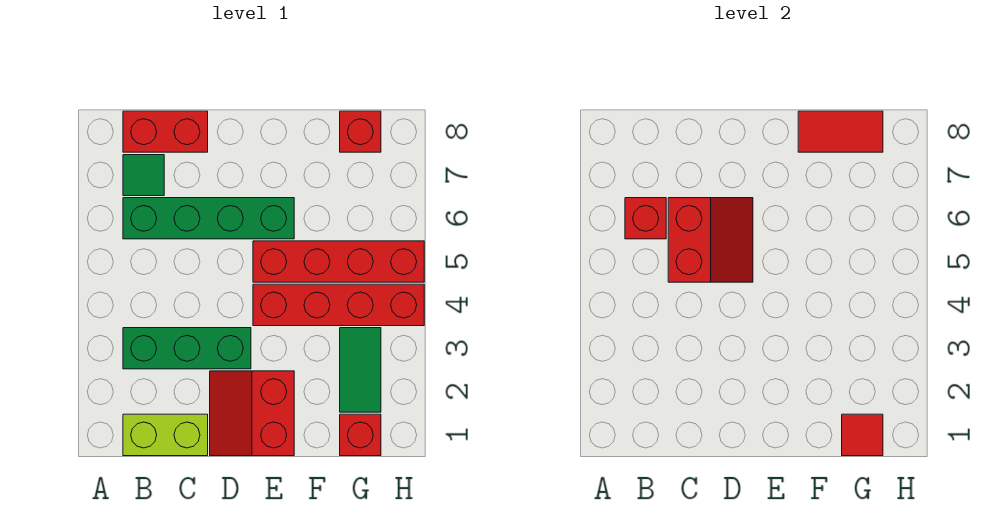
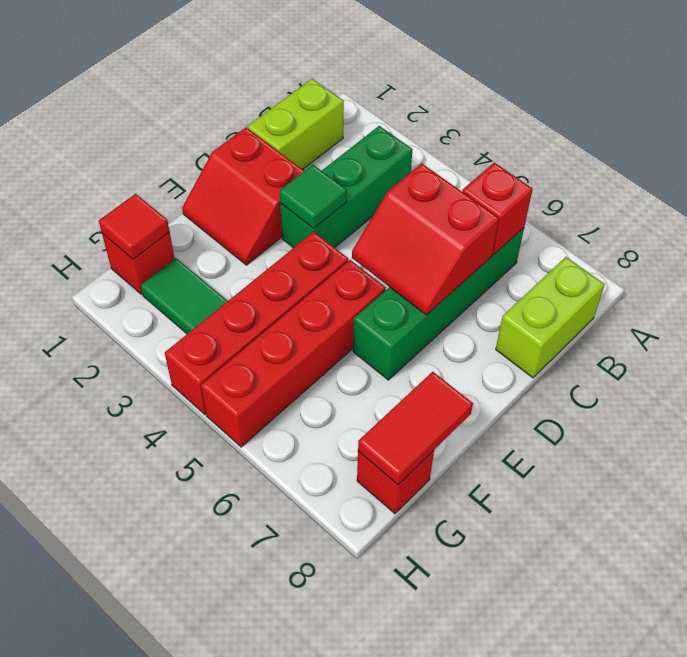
green tile B7 level 1 -> green tile D3 level 2
red brick B8:C8 level 1 -> lime brick B8:C8 level 1
red slope D1:E2 level 1 top E -> red slope D1:E2 level 1 top D

